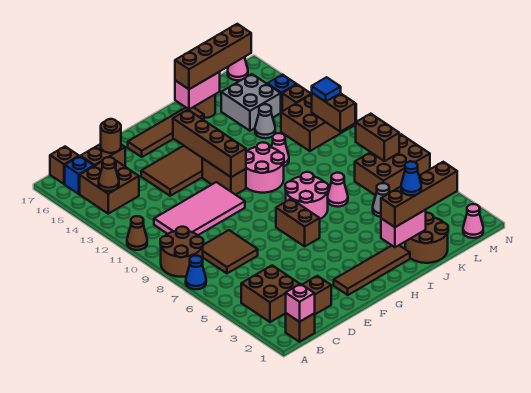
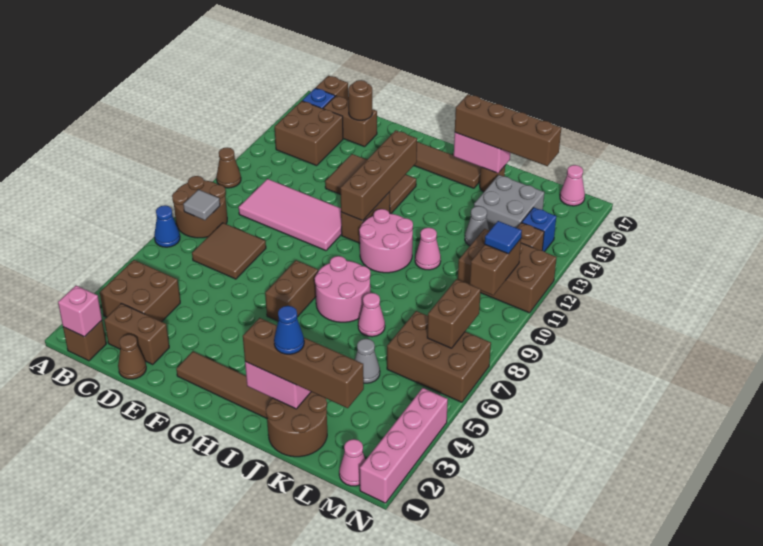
none -> grey tile B8 level 2
brown cone B14 level 2 -> brown cone D1 level 1
none -> pink brick N1:N4 level 1

